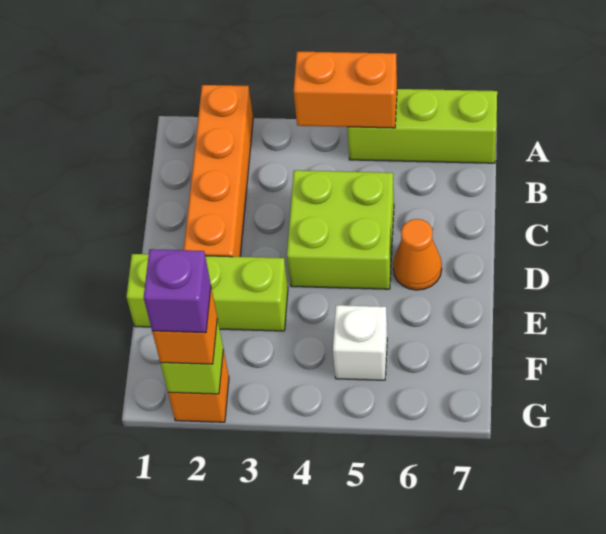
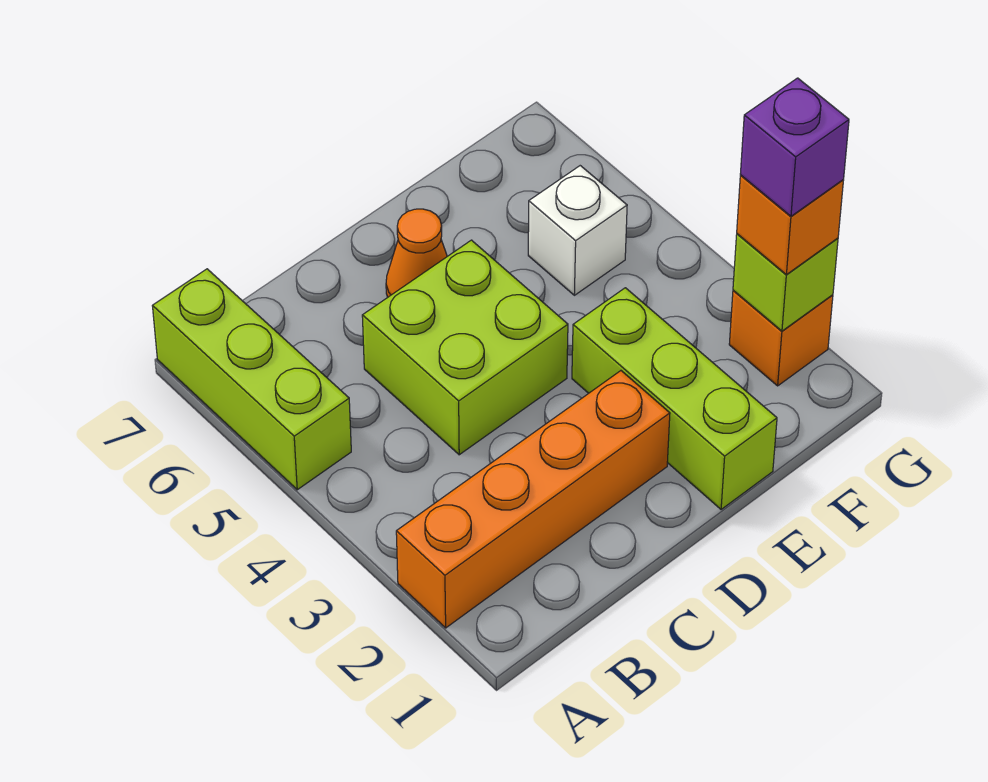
orange brick A4:A5 level 2 -> none

